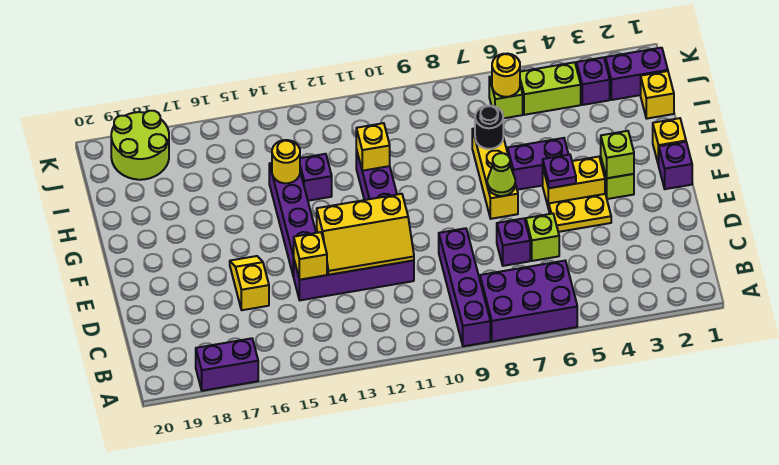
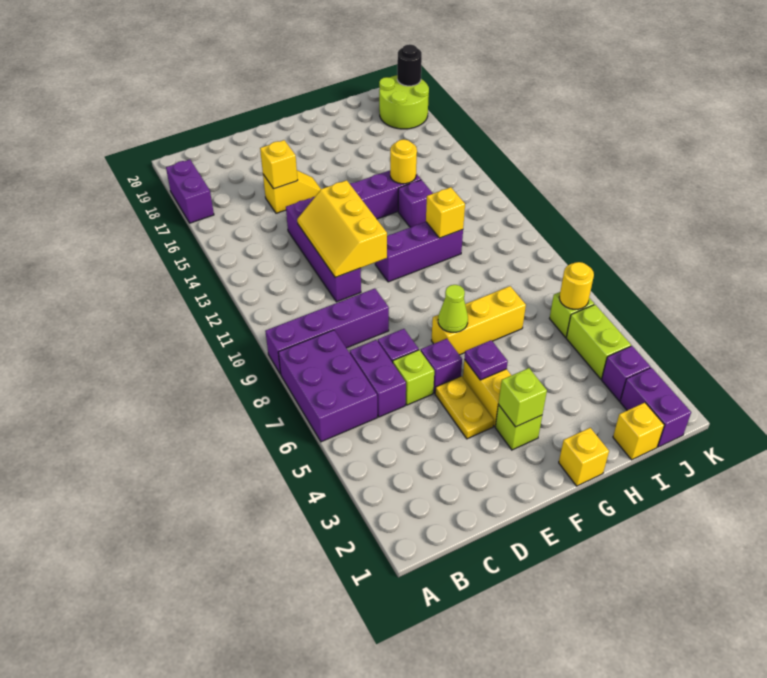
yellow brick D14 level 2 -> yellow brick D16 level 2
purple brick F1 level 1 -> purple brick E6 level 1
purple brick G5:G6 level 1 -> purple brick C6:C7 level 1
black round brick H7 level 2 -> black round brick K19 level 2

